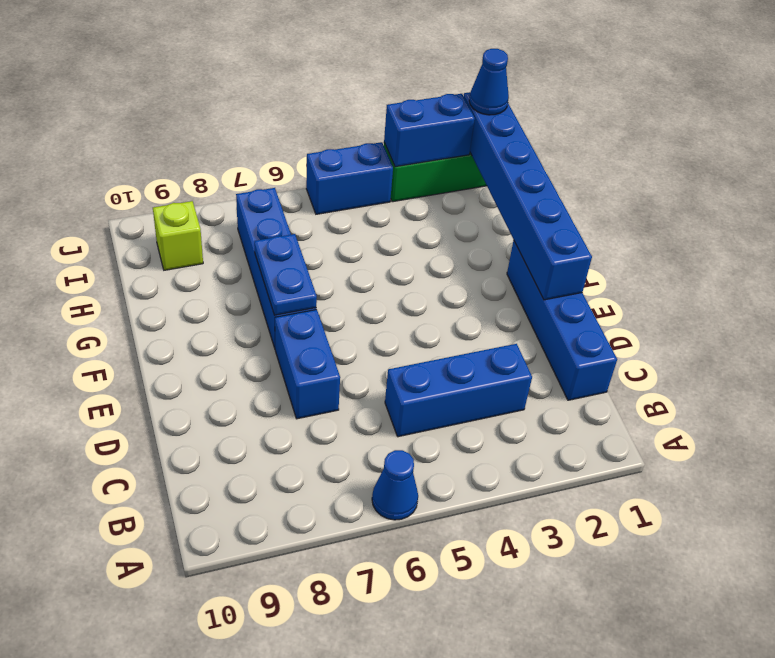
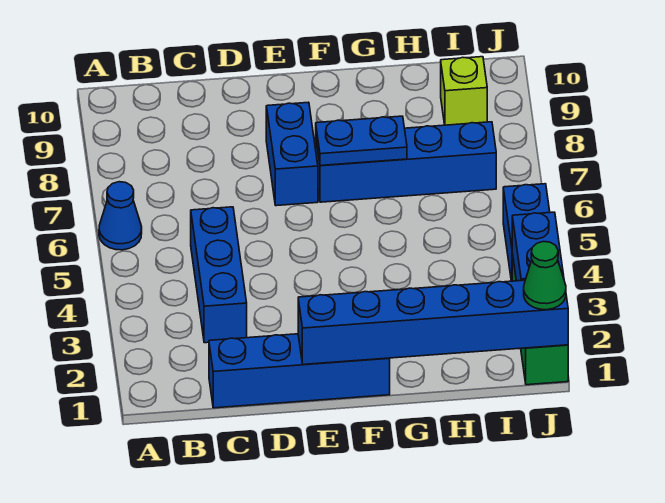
blue brick D7:E7 level 1 -> blue brick E7:E8 level 1
blue cone J1 level 3 -> green cone J1 level 3

